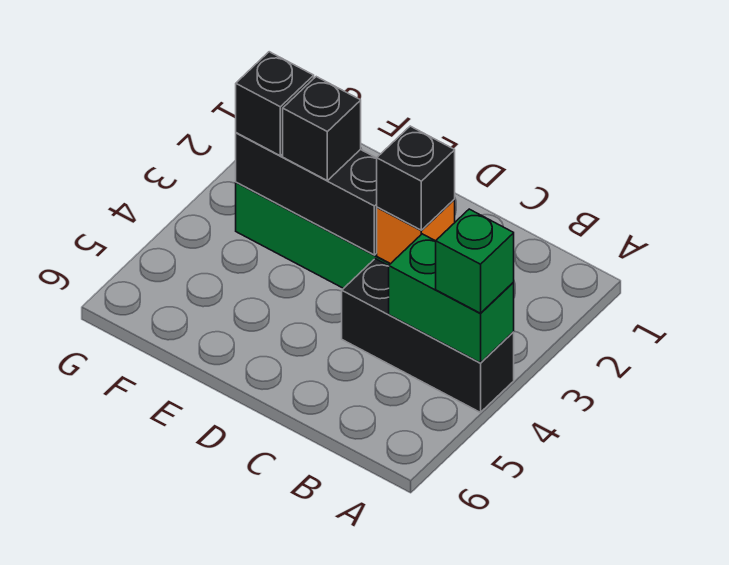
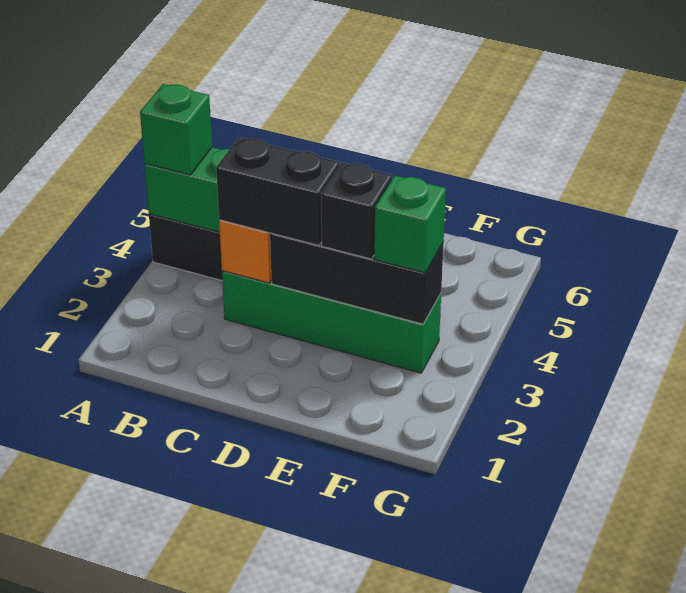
black brick C3 level 3 -> black brick C3:D3 level 3
black brick F3 level 3 -> green brick F3 level 3

